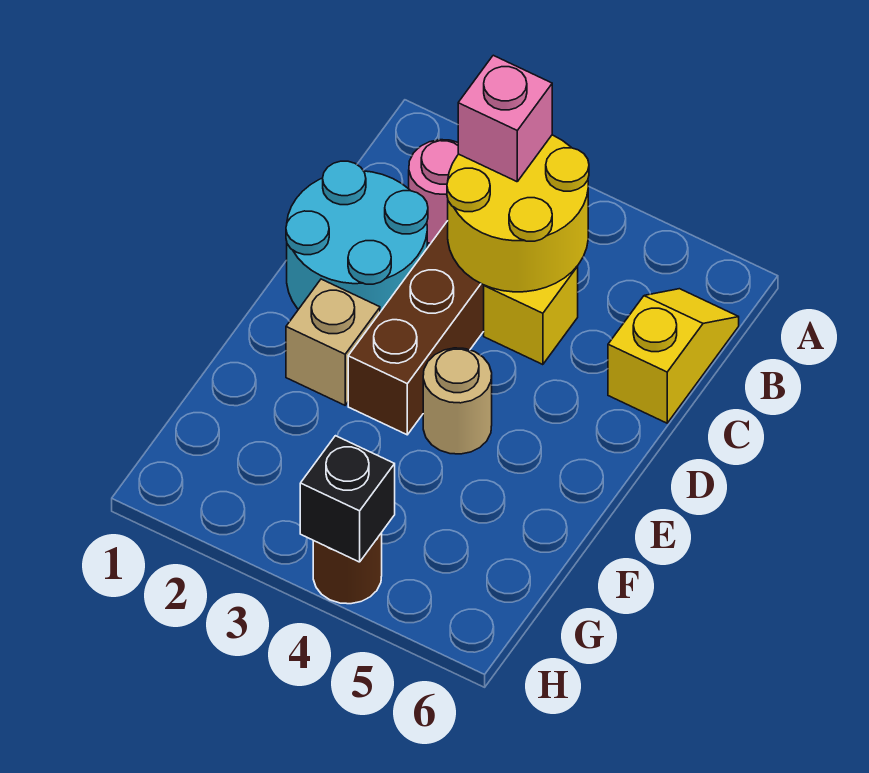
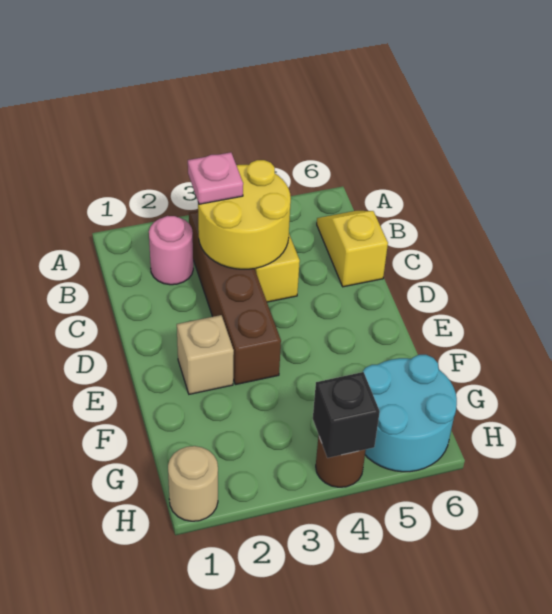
pink brick B3 level 3 -> pink plate B3 level 3
cyan round brick C1:D2 level 1 -> cyan round brick G5:H6 level 1
tan round brick E4 level 1 -> tan round brick H1 level 1

